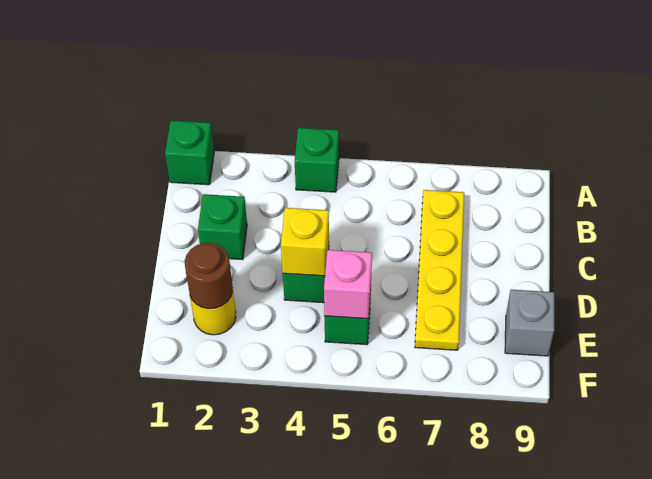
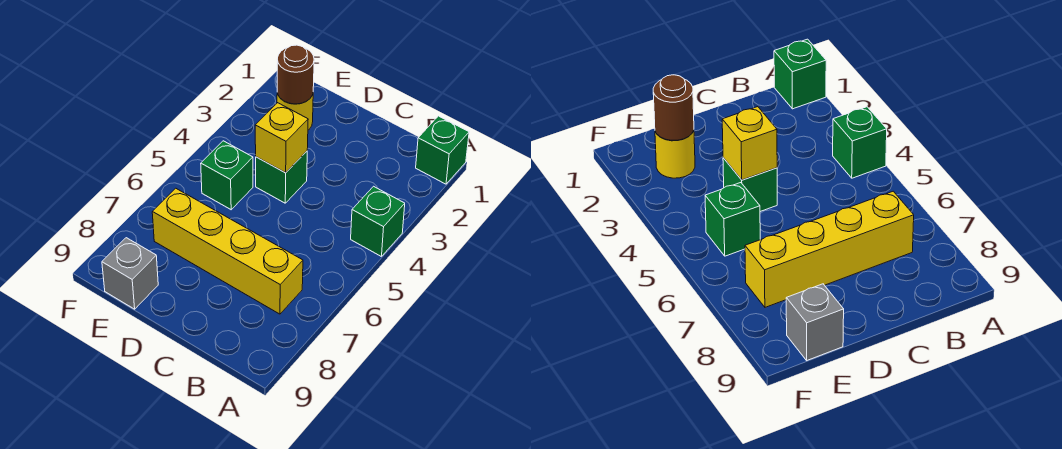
yellow plate B7:E7 level 1 -> yellow brick B7:E7 level 1
green brick C2 level 1 -> none
pink brick E5 level 2 -> none

